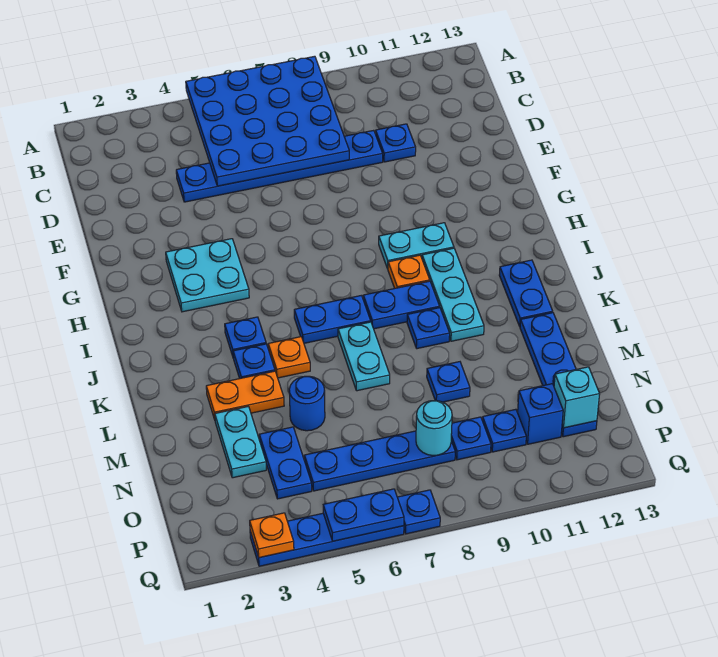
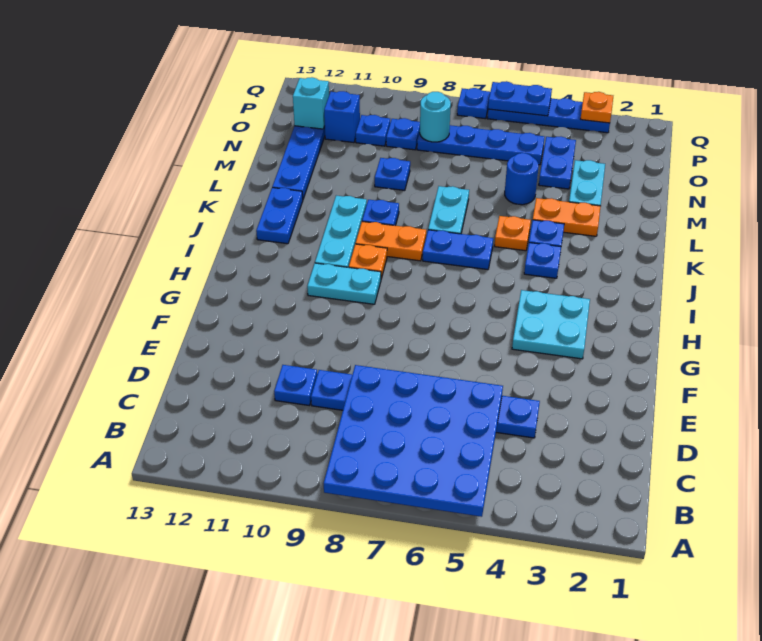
blue plate J8:J9 level 1 -> orange plate J8:J9 level 1

